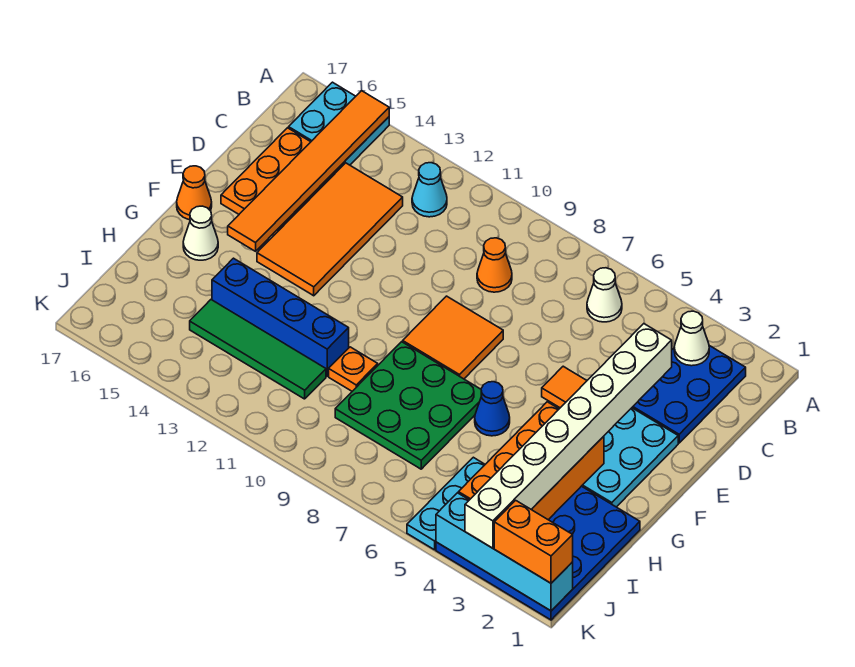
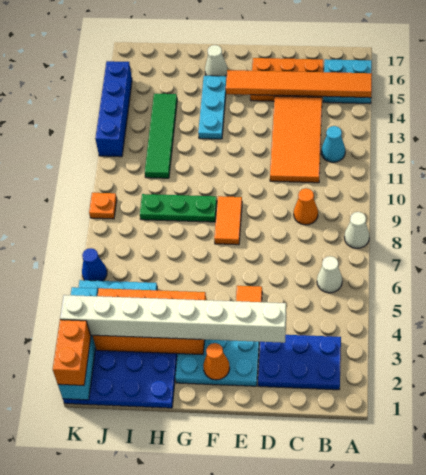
white cone B3 level 2 -> white cone A8 level 1
orange tile C13:F14 level 1 -> orange tile C11:D14 level 1
orange tile E8:F9 level 1 -> orange tile F8:F9 level 1
orange cone F17 level 1 -> orange cone F2 level 2
blue cone G6 level 1 -> blue cone K6 level 1
green plate G7:I9 level 1 -> green plate G9:I9 level 1
none -> cyan plate G13:G15 level 1
orange plate H10 level 1 -> orange plate K9 level 1
blue brick H11:H14 level 1 -> blue brick K12:K15 level 1

